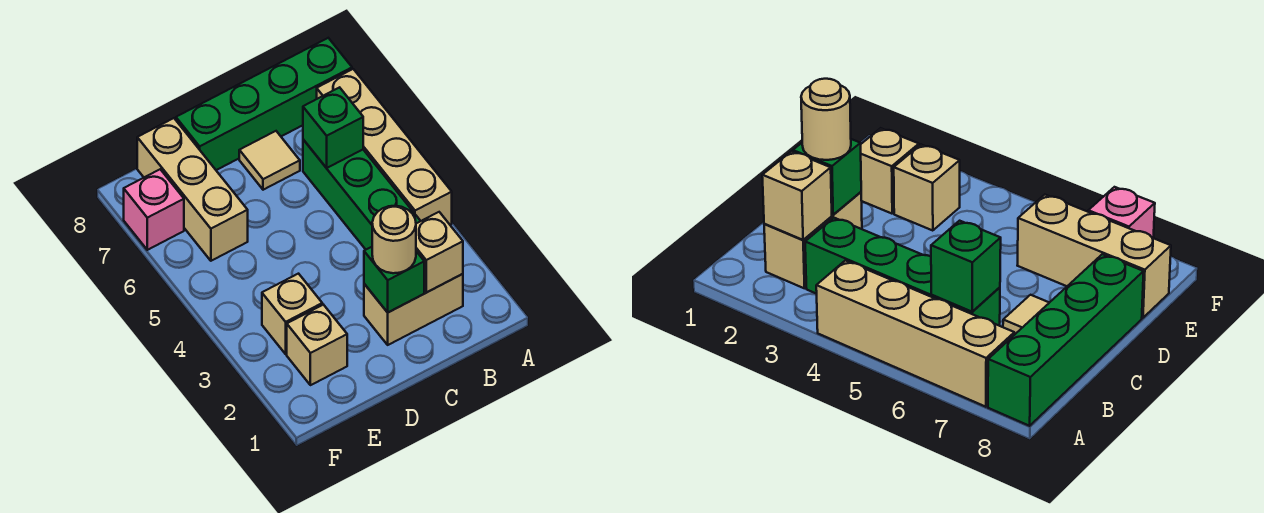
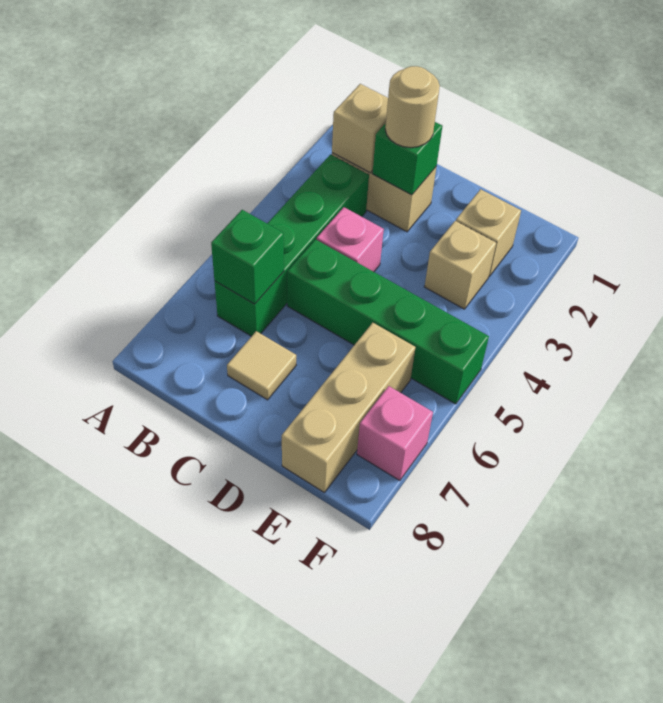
tan brick A4:A7 level 1 -> none
green brick A8:D8 level 1 -> green brick C5:F5 level 1
none -> pink brick C4 level 1

